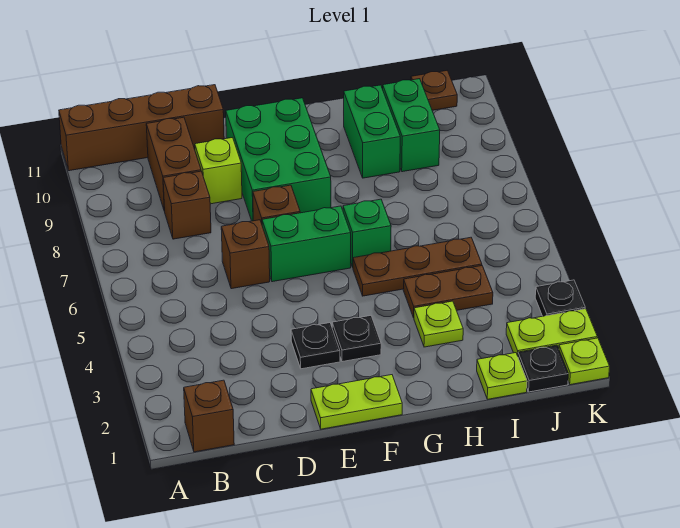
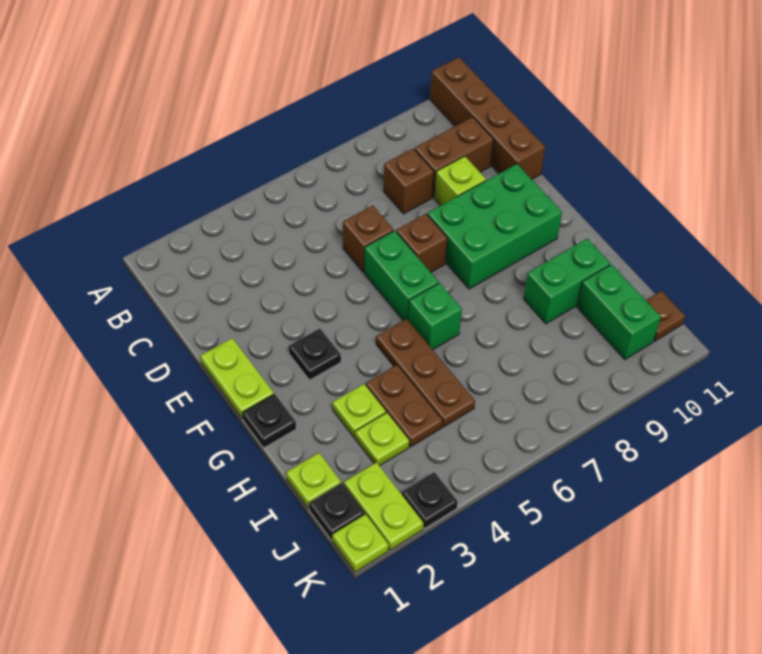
brown brick B1 level 1 -> none
black plate E3 level 1 -> black plate G1 level 1
none -> lime plate I3 level 1
green brick I9:I10 level 1 -> green brick I10:J10 level 1

